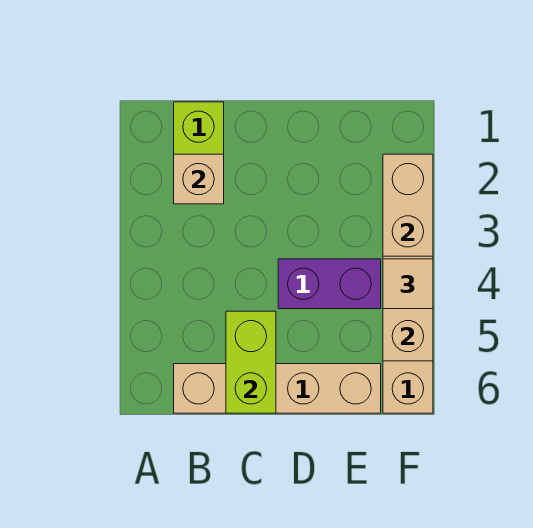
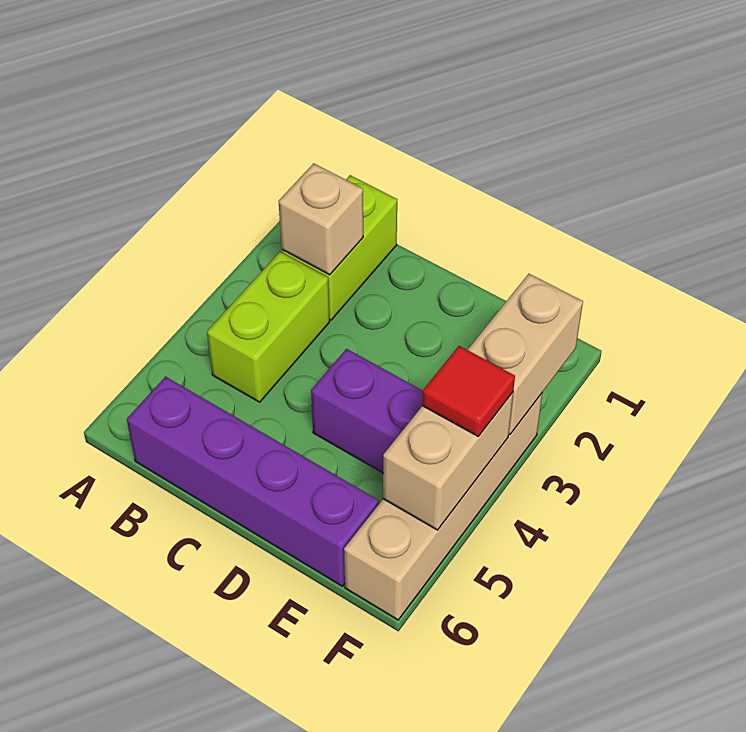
tan brick B6:E6 level 1 -> purple brick B6:E6 level 1
lime brick C5:C6 level 2 -> lime brick B3:B4 level 1
tan tile F4 level 3 -> red tile F4 level 3

